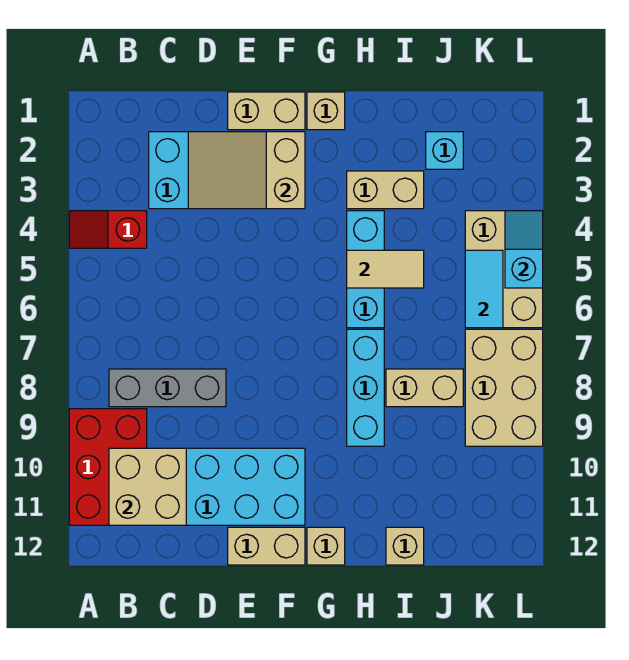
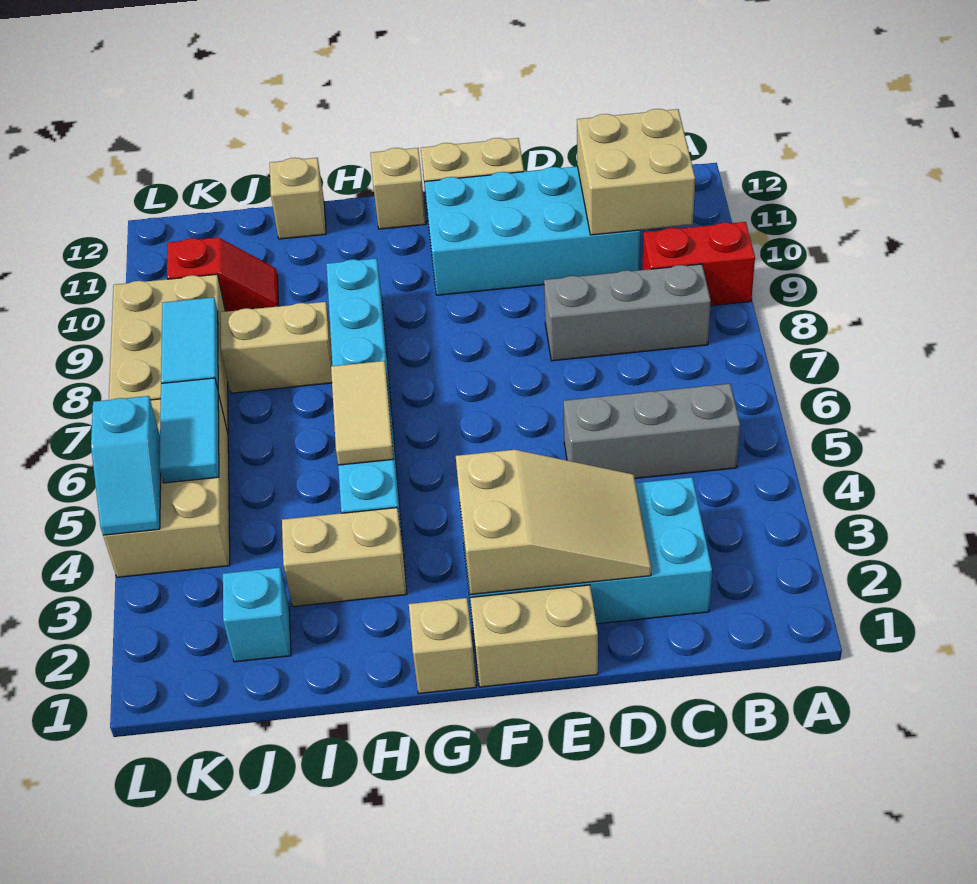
red slope A4:B4 level 1 top B -> red slope J10:K10 level 1 top K
red brick A9:B11 level 1 -> red brick A9:B9 level 1
none -> grey brick B5:D5 level 1
tan tile H5:I5 level 2 -> tan tile H5:H6 level 2
none -> cyan tile K7:K8 level 2

